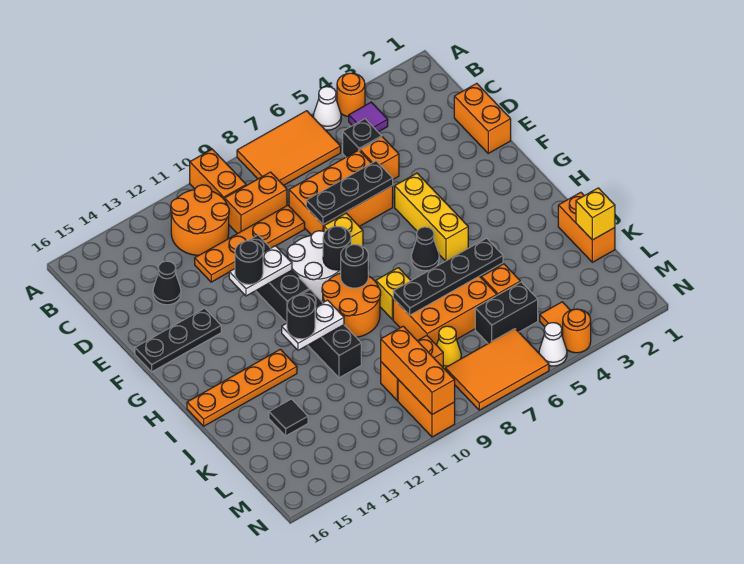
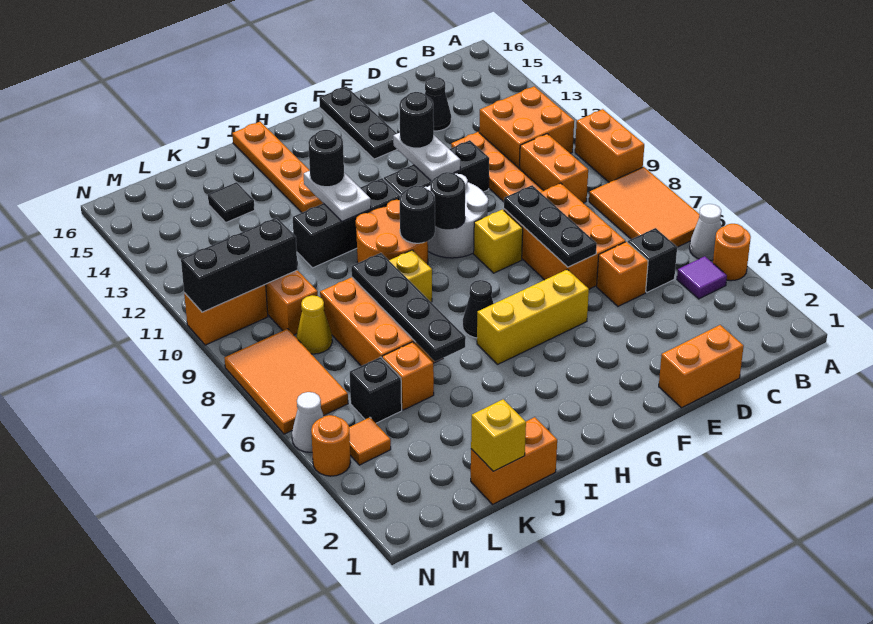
orange brick A10:B10 level 1 -> orange brick A9:A10 level 1
orange round brick B11:C12 level 1 -> orange brick B11:C12 level 1
black brick L5:L6 level 1 -> black brick L5 level 1
orange brick L10:N10 level 2 -> black brick L10:N10 level 2

